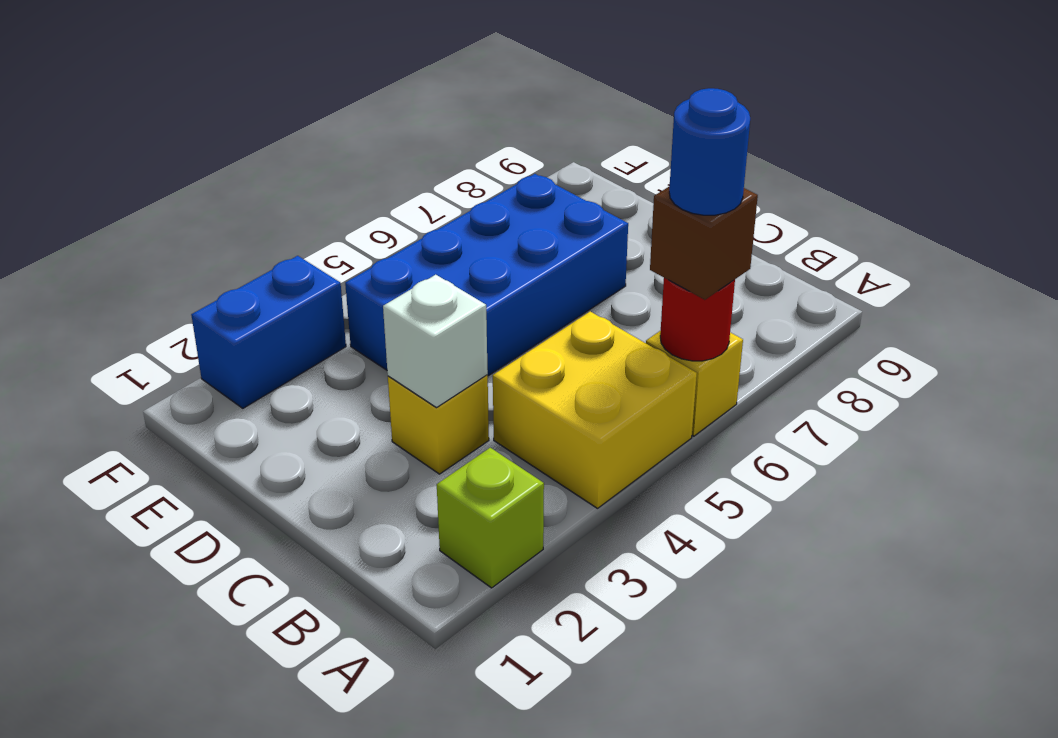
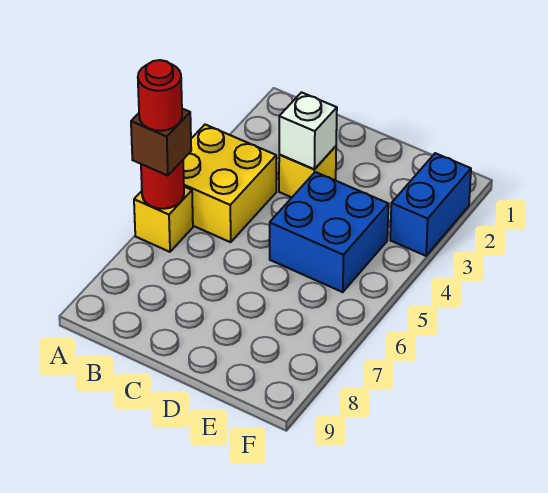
lime brick A2 level 1 -> none
blue round brick A6 level 4 -> red round brick A6 level 4
blue brick D4:E7 level 1 -> blue brick D4:E5 level 1

